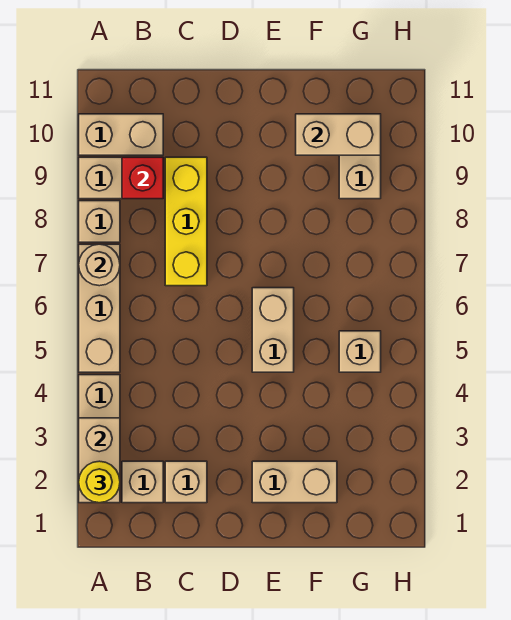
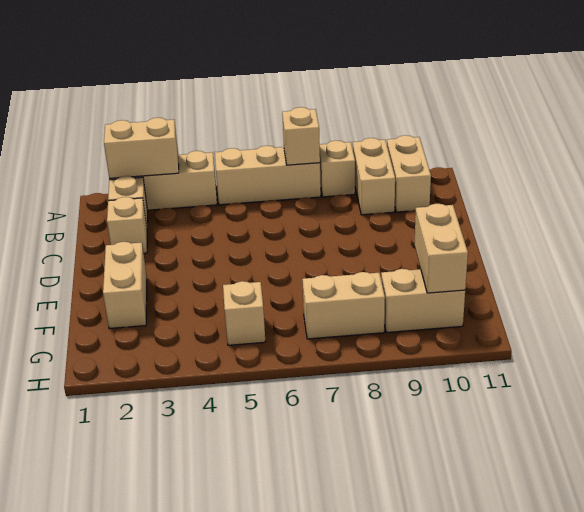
yellow round brick A2 level 3 -> none
tan round brick A7 level 2 -> tan brick A7 level 2
red brick B9 level 2 -> none
yellow brick C7:C9 level 1 -> none
tan brick E5:E6 level 1 -> tan brick G7:G8 level 1

